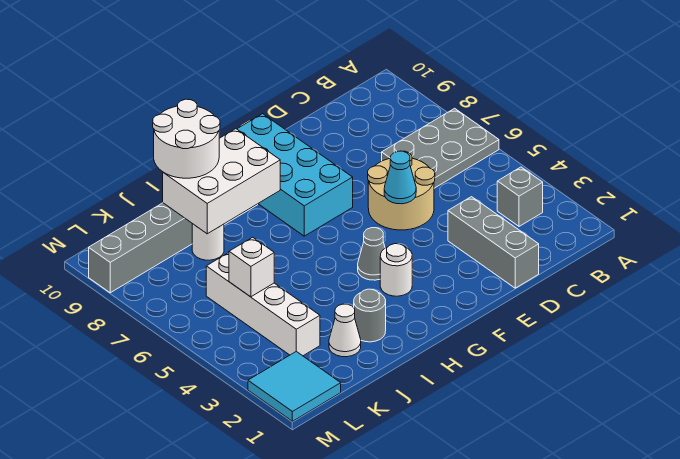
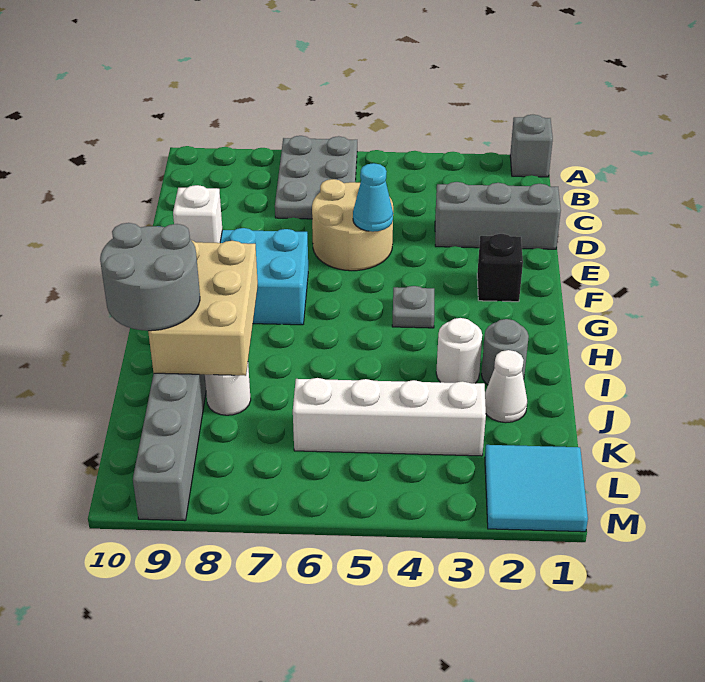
grey brick B3 level 1 -> grey brick A1 level 1
none -> black brick F2 level 1
white round brick G3 level 1 -> white round brick I3 level 1
grey cone G4 level 1 -> grey plate G4 level 1
white brick H8:J9 level 2 -> tan brick H8:J9 level 2
white round brick I9:J10 level 3 -> grey round brick I9:J10 level 3
white brick K5 level 2 -> white brick F9 level 2

